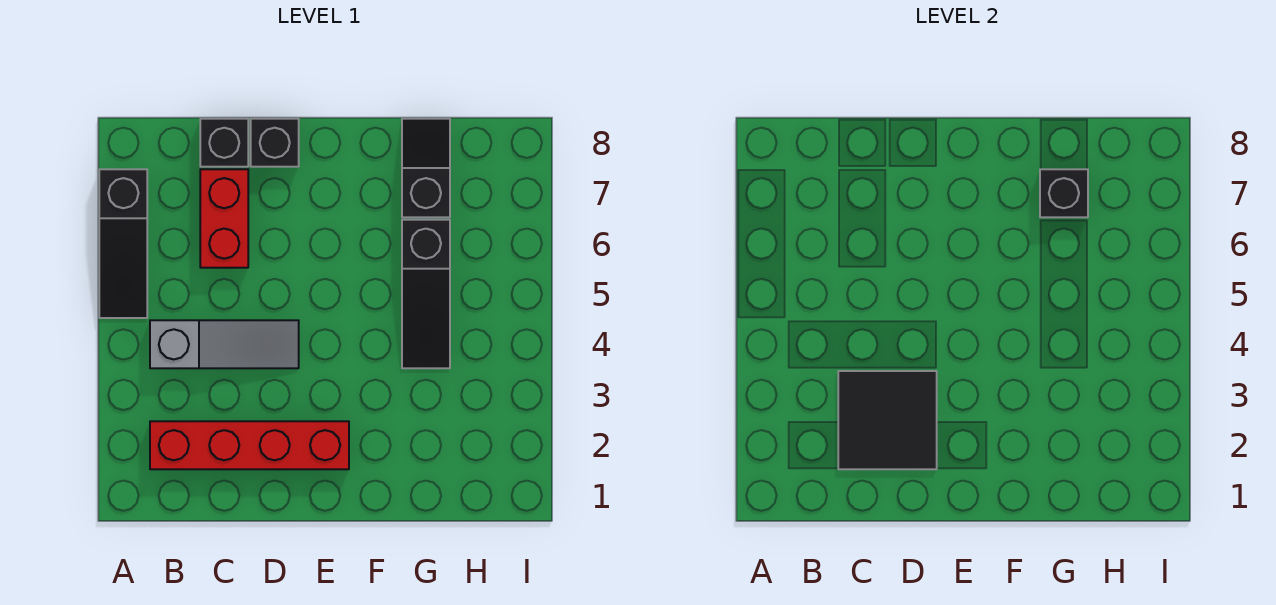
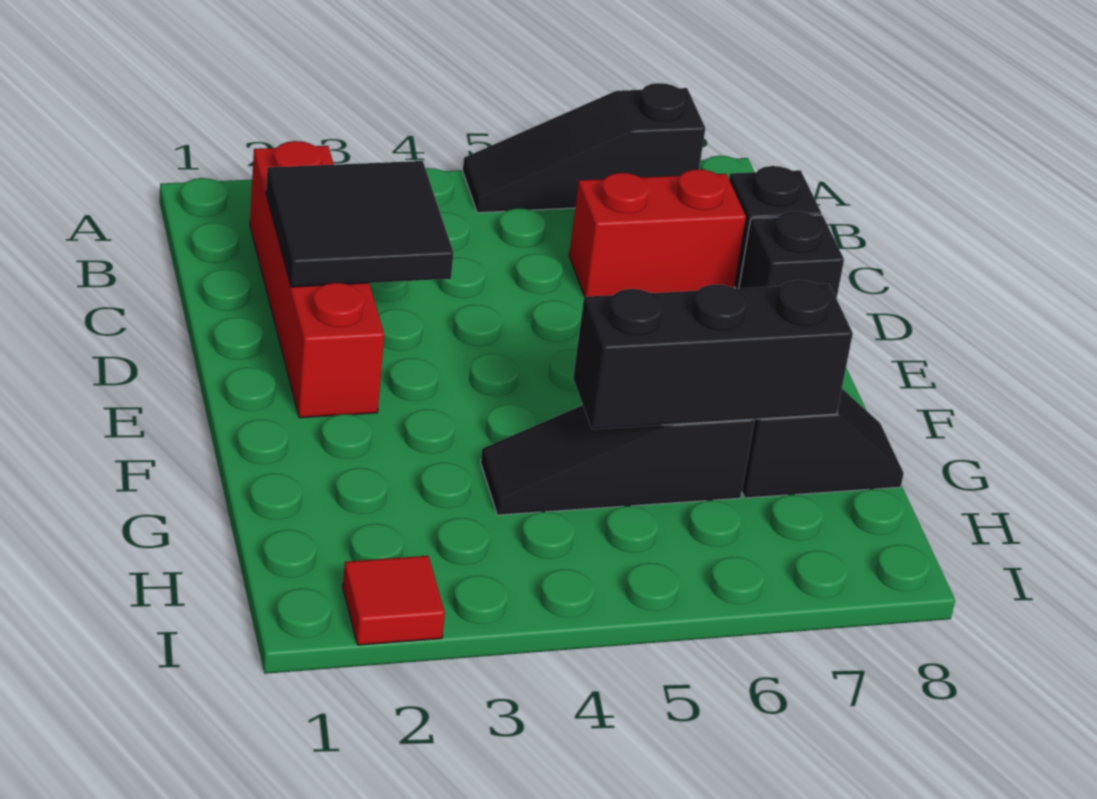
grey slope B4:D4 level 1 top B -> none
black brick G7 level 2 -> black brick G5:G7 level 2
none -> red tile I2 level 1

